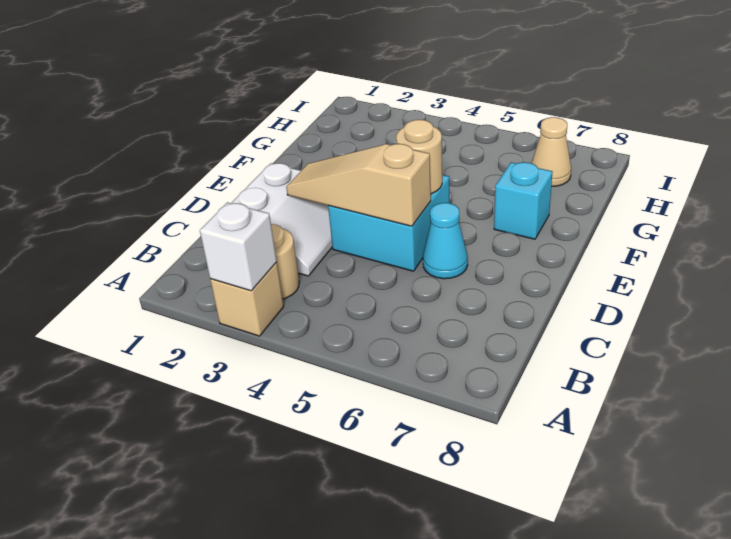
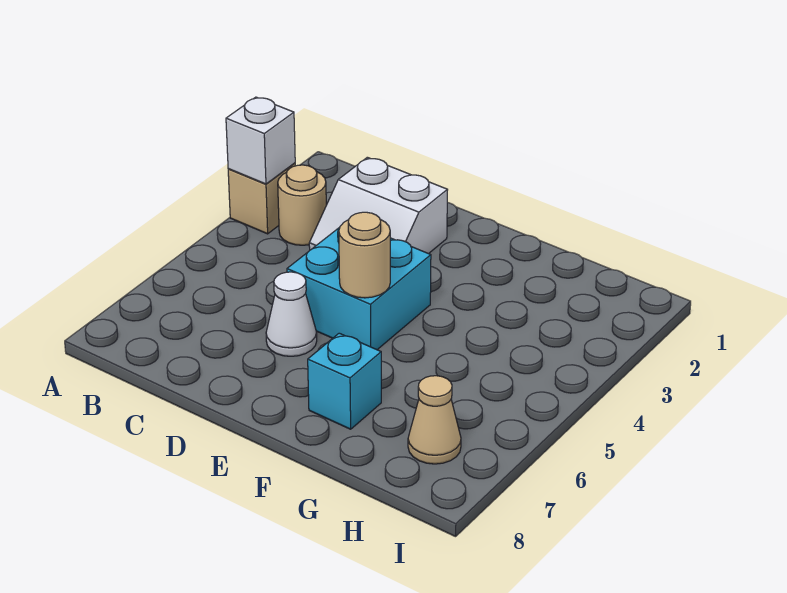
tan slope D3:D5 level 2 top 5 -> none
cyan cone D6 level 1 -> white cone D6 level 1

